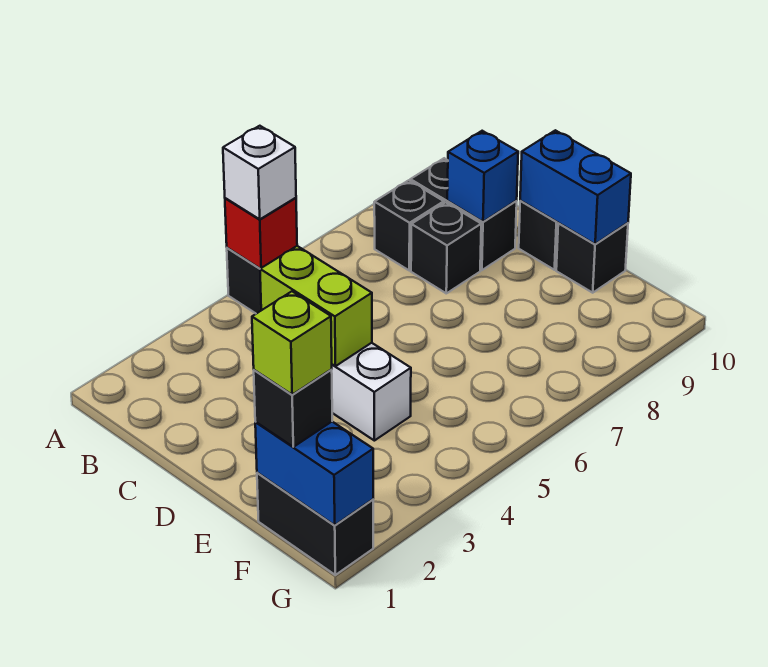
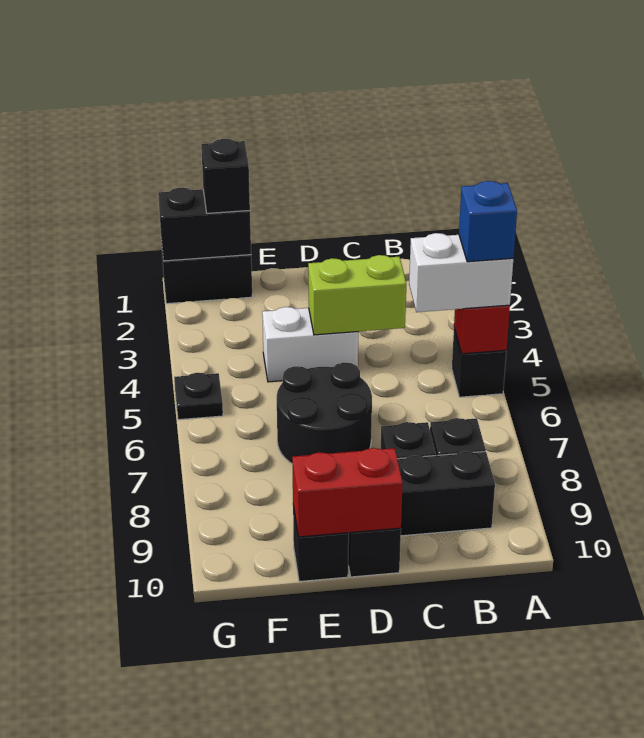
white brick A5 level 3 -> white brick A5:B5 level 3
blue brick C9 level 2 -> blue brick A5 level 4
none -> black round brick D6:E7 level 1
blue brick D10:E10 level 2 -> red brick D10:E10 level 2
blue brick F1:G1 level 2 -> black brick F1:G1 level 2
lime brick F1 level 4 -> none
none -> black plate G5 level 1

